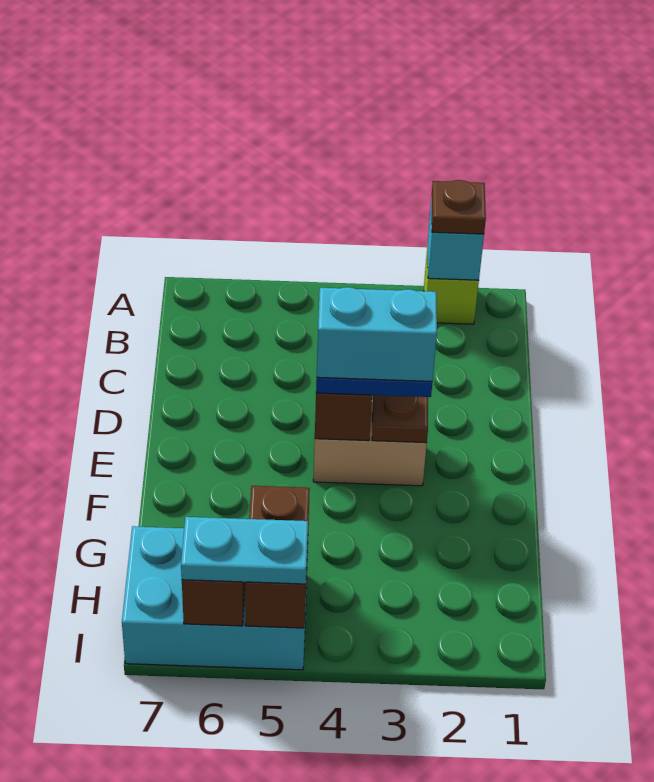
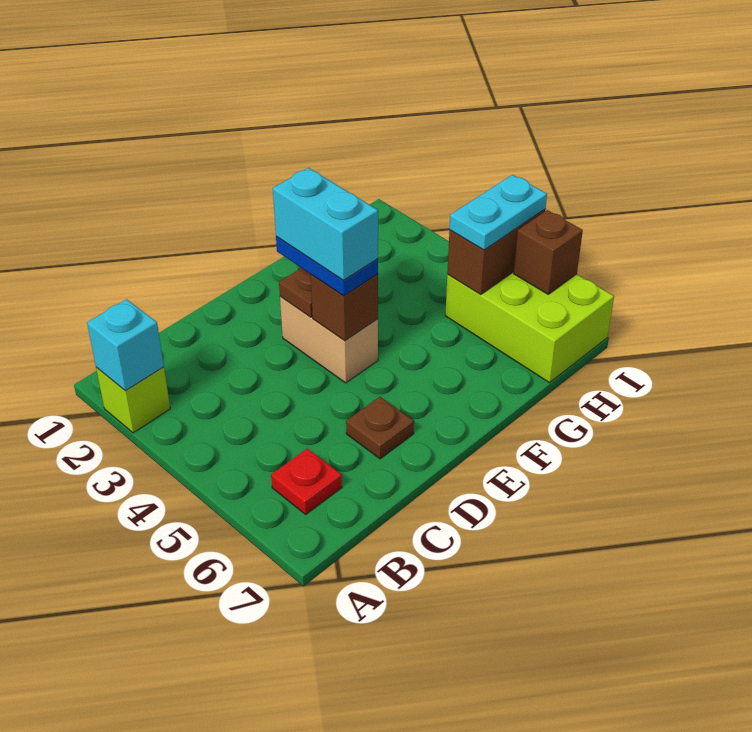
brown plate A2 level 3 -> brown plate D6 level 1
none -> red plate B6 level 1
cyan brick H5:I7 level 1 -> lime brick H5:I7 level 1
cyan plate I5:I6 level 3 -> cyan plate H5:I5 level 3

